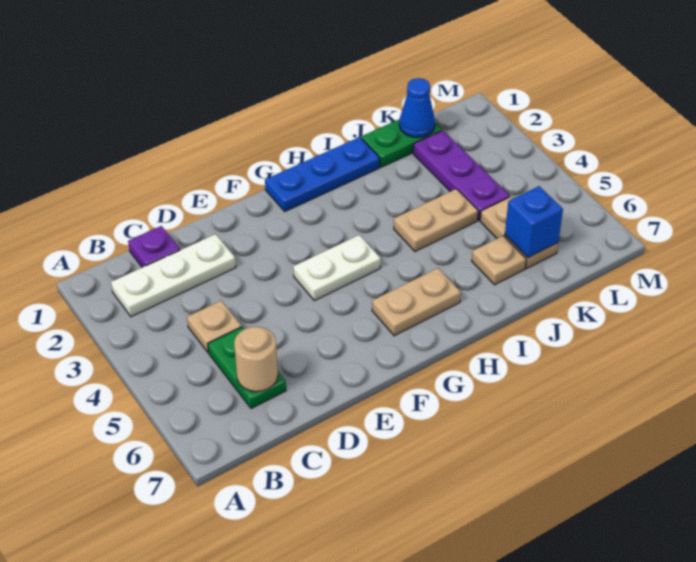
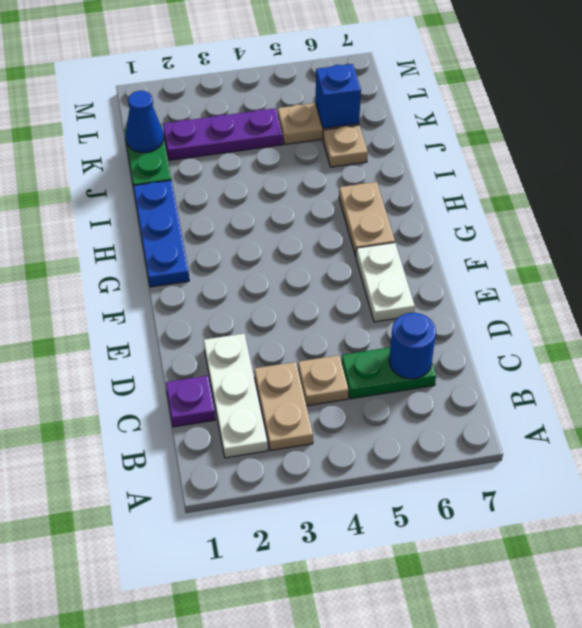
tan round brick C6 level 2 -> blue round brick C6 level 2
white plate F4:G4 level 1 -> white plate E6:F6 level 1
tan plate I4:J4 level 1 -> tan plate B3:C3 level 1

